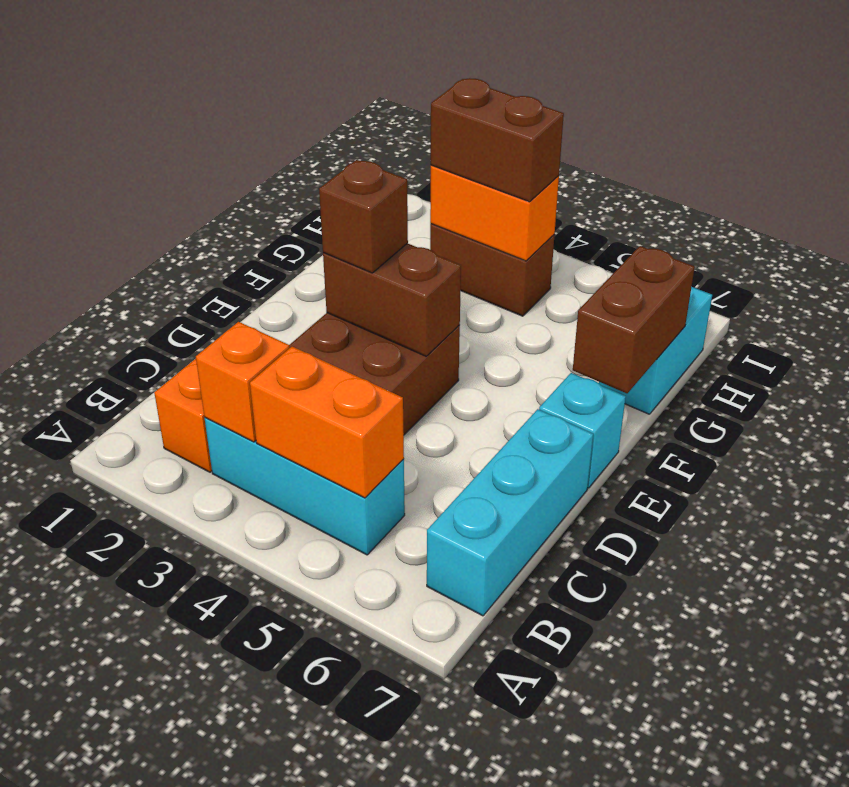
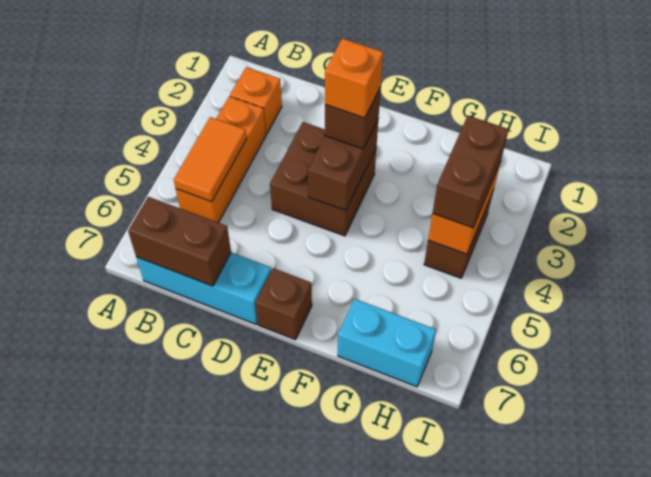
cyan brick B3:B5 level 1 -> orange brick B3:B5 level 1
orange brick B3 level 2 -> orange brick E3 level 4
orange brick B4:B5 level 2 -> orange tile B4:B5 level 2
cyan brick E7 level 1 -> brown brick E7 level 1
brown brick F7:G7 level 2 -> brown brick B7:C7 level 2

